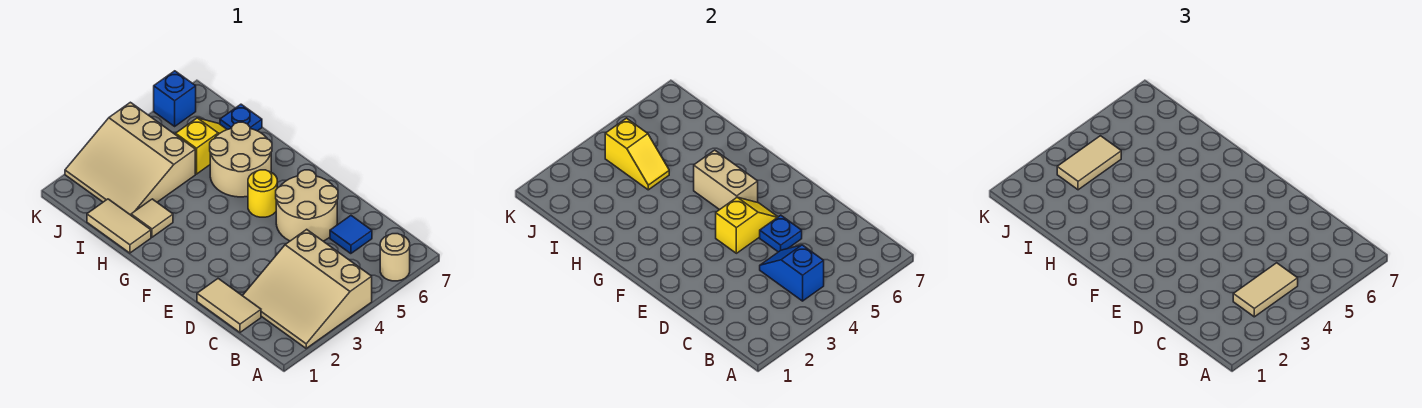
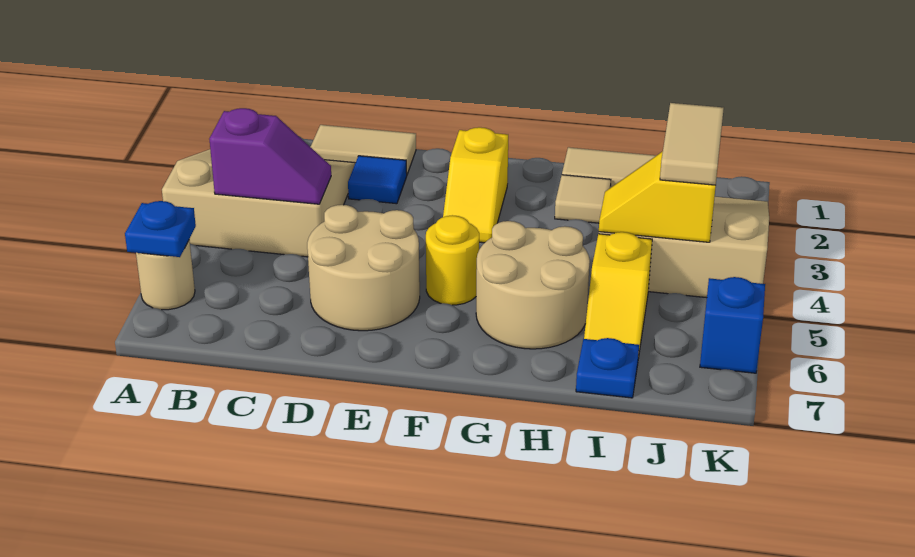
tan tile B3:B4 level 3 -> none
blue slope B4:C4 level 2 top B -> purple slope B4:C4 level 2 top B
blue tile C6 level 1 -> blue tile D2 level 1
blue plate D5 level 2 -> blue plate A6 level 2
yellow slope E4:E5 level 2 top 4 -> yellow slope F2:F3 level 1 top 2
tan brick F5:G5 level 2 -> none

